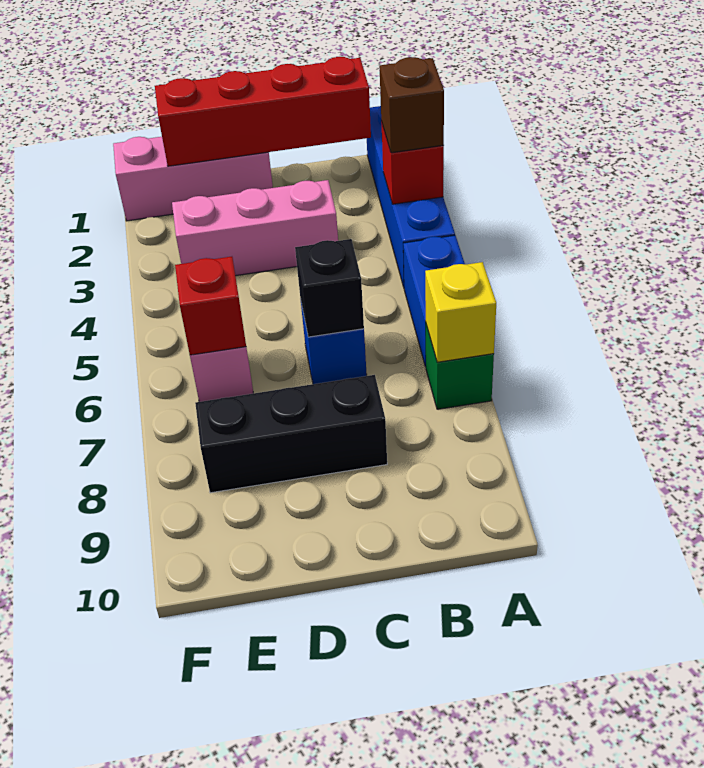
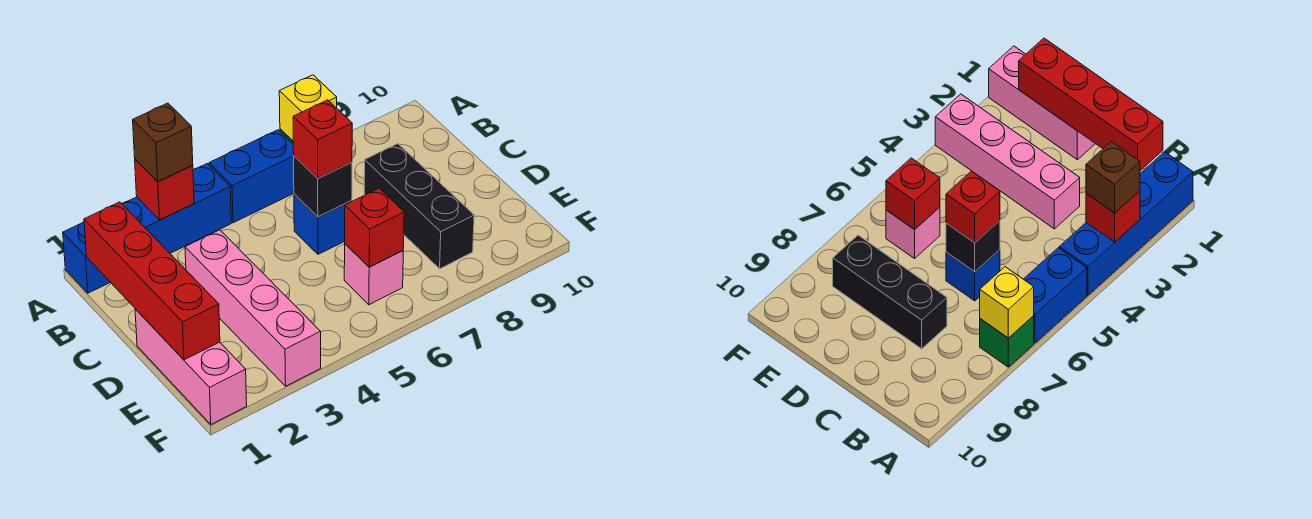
pink brick C3:E3 level 1 -> pink brick C3:F3 level 1
none -> red brick C6 level 3

